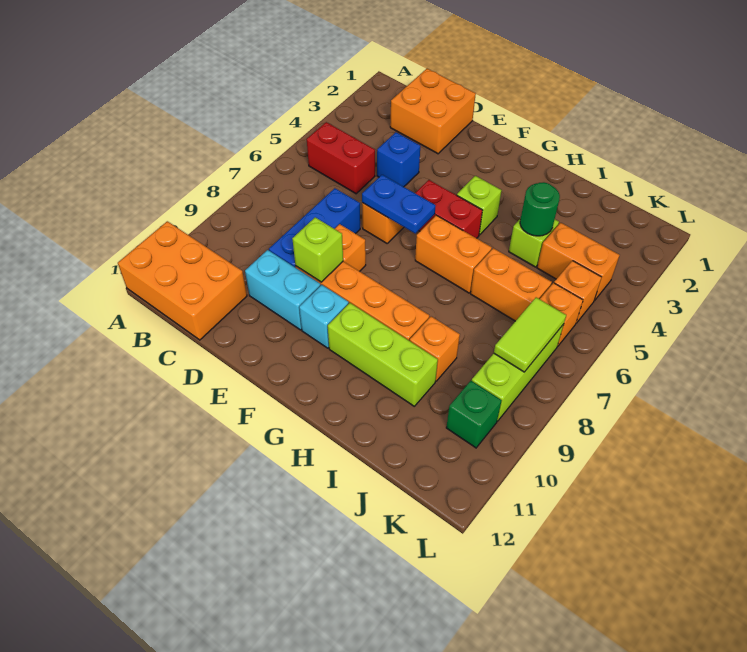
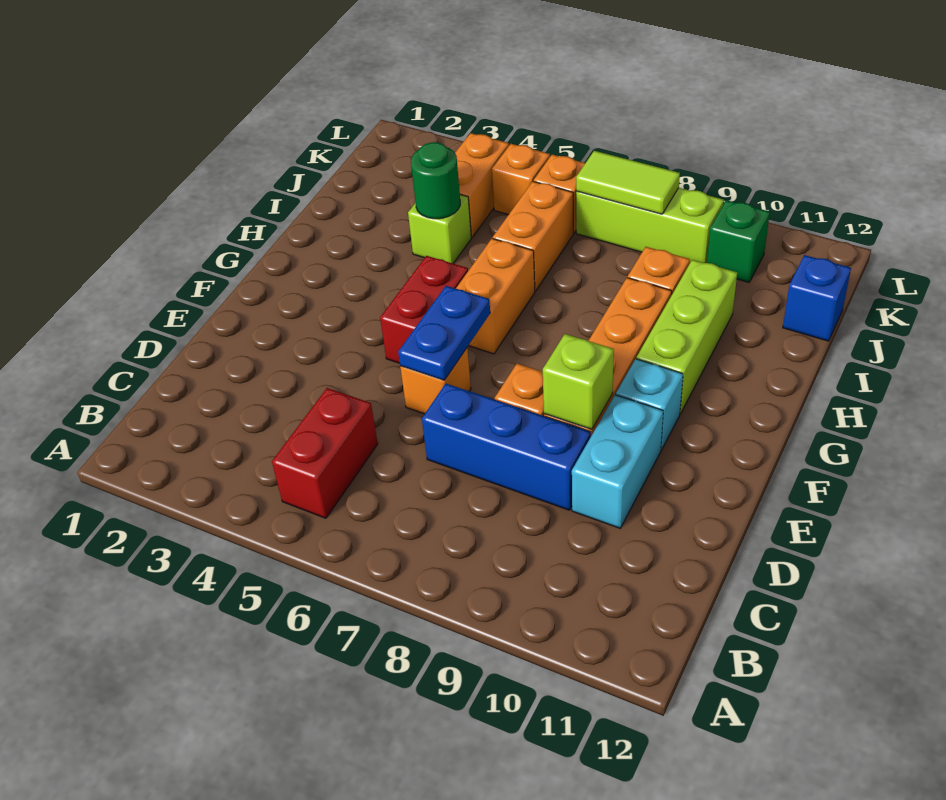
orange brick A11:C12 level 1 -> none
orange brick C1:D2 level 1 -> none
blue brick D4 level 1 -> blue brick J12 level 1
lime brick G4 level 1 -> none

